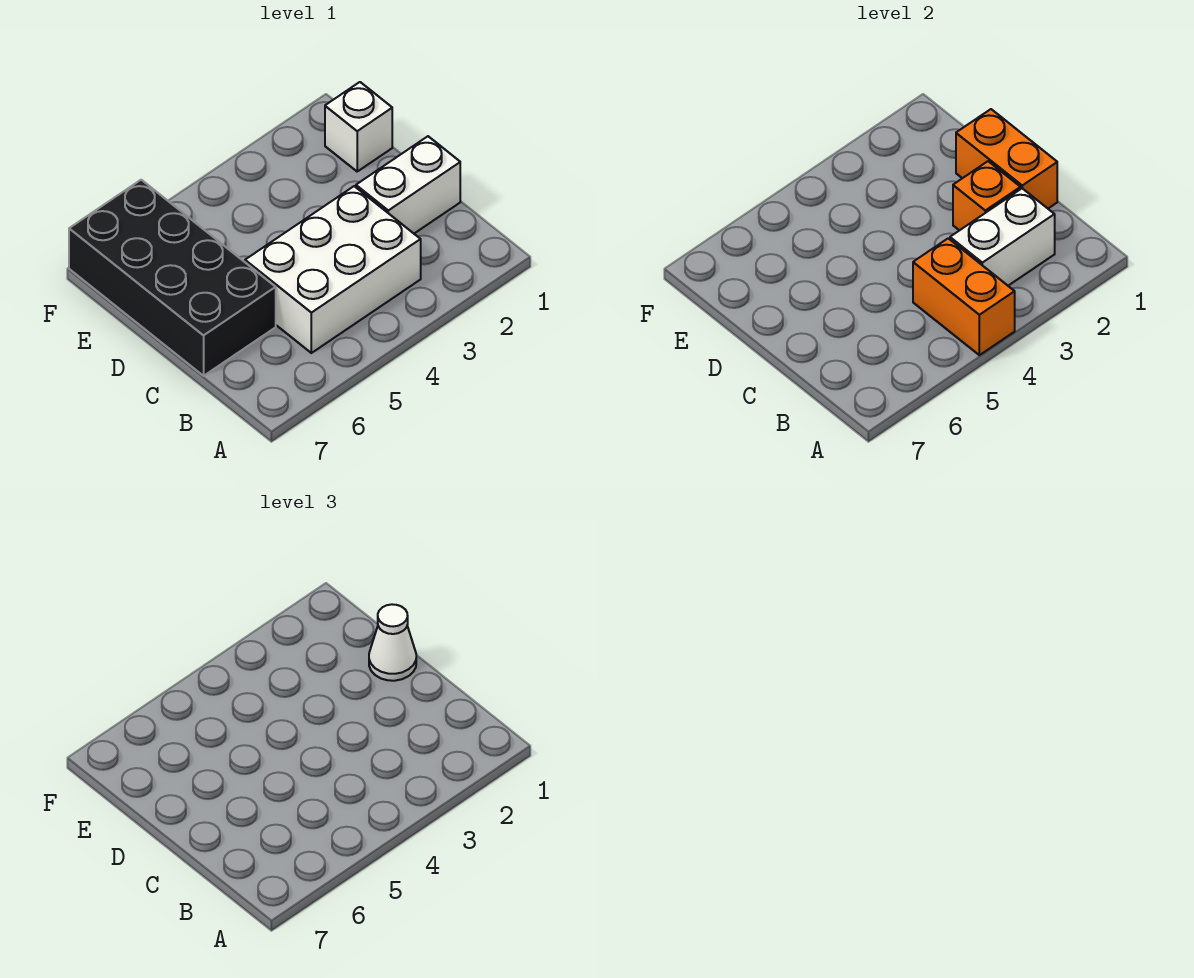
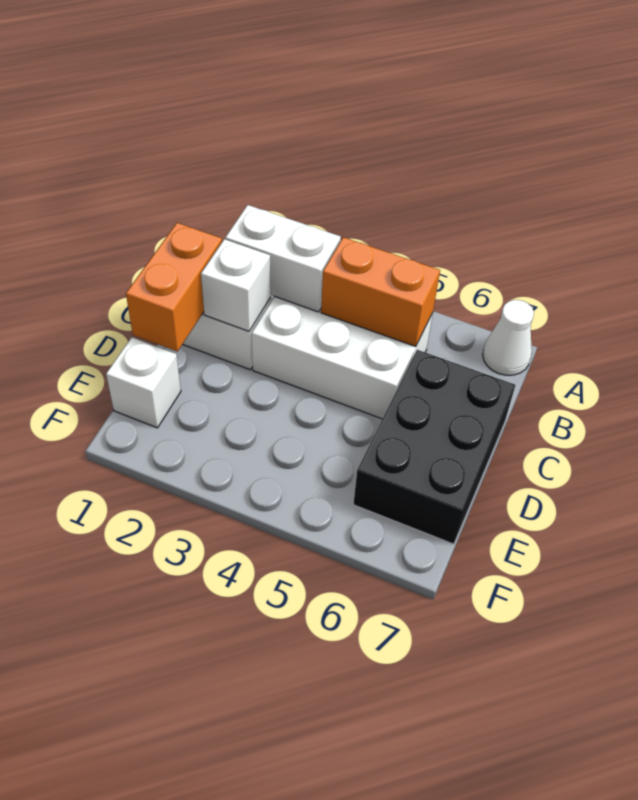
orange brick A4:B4 level 2 -> orange brick B4:B5 level 2
orange brick C2 level 2 -> white brick C2 level 2
black brick C6:F7 level 1 -> black brick C6:E7 level 1
white cone D1 level 3 -> white cone A7 level 1

